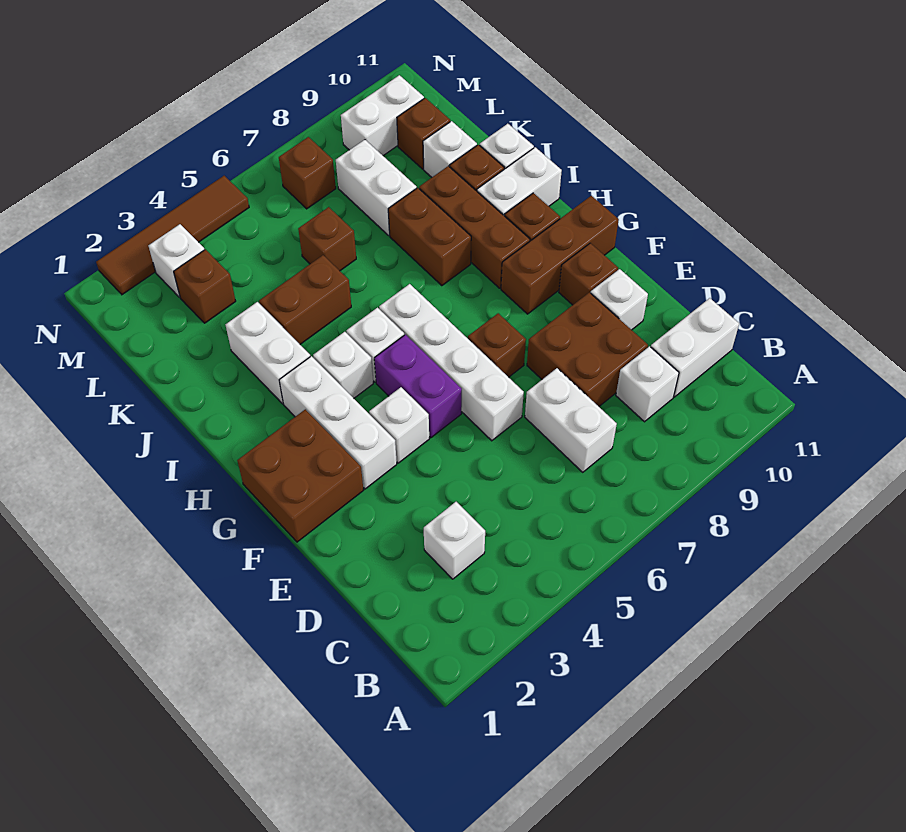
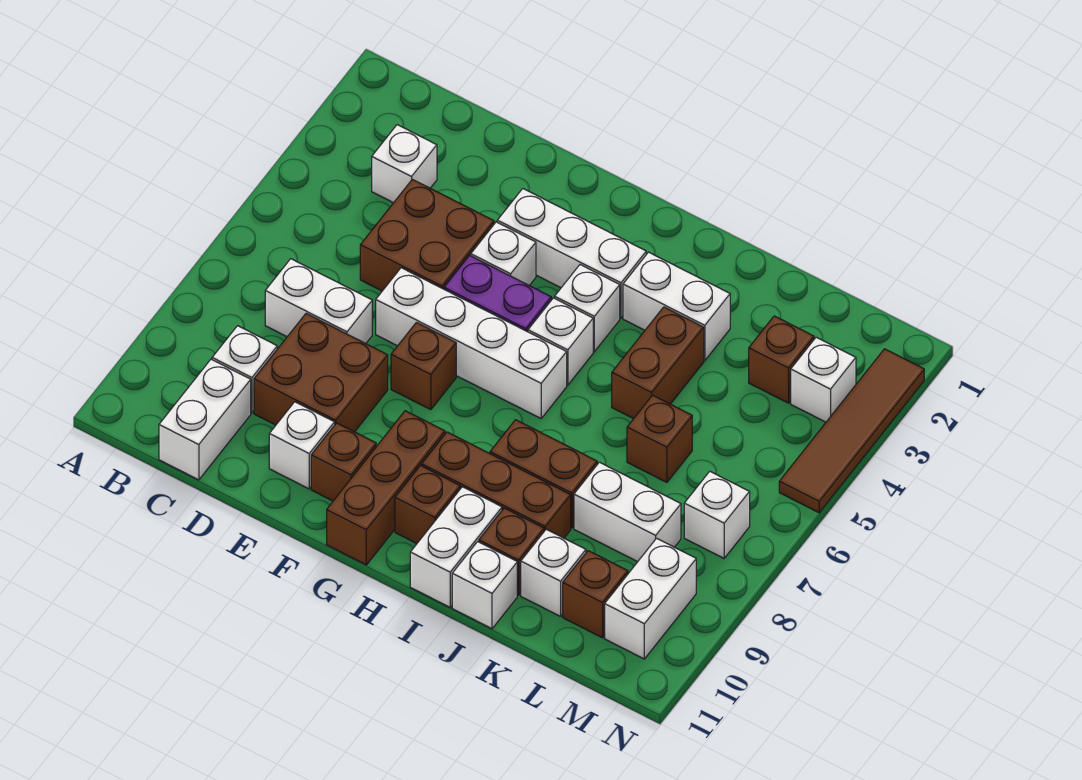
brown brick F1:G2 level 1 -> brown brick D4:E5 level 1
brown brick M7 level 1 -> white brick M7 level 1

